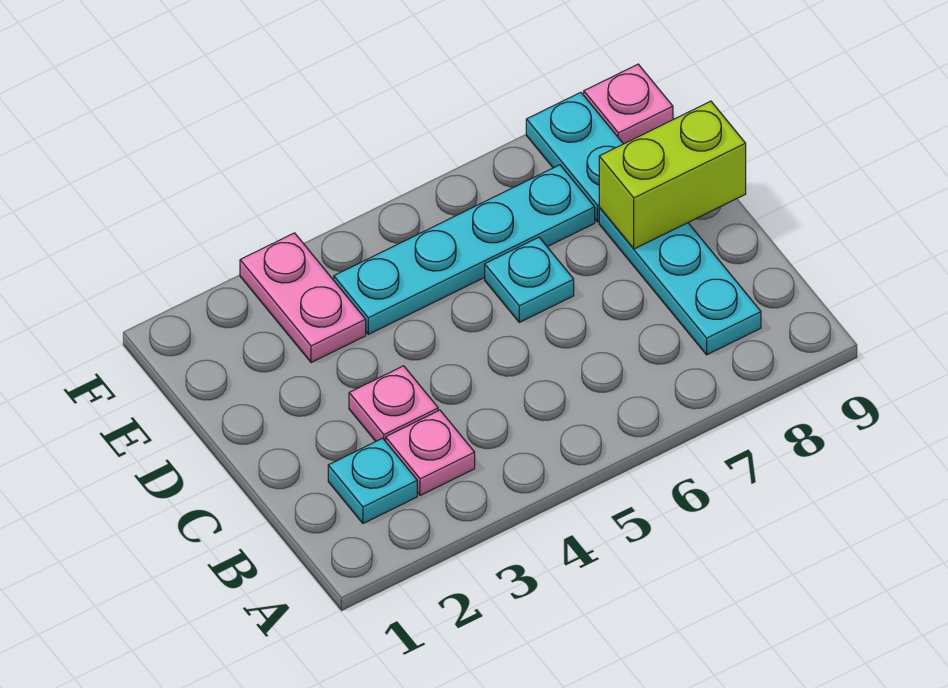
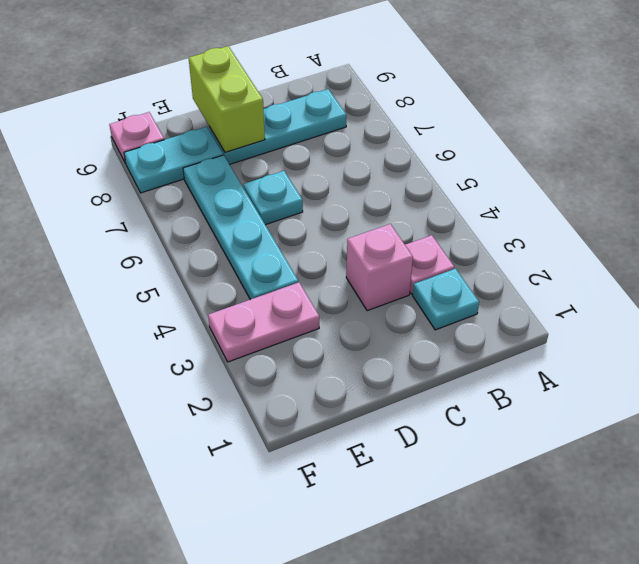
pink plate C3 level 1 -> pink brick C3 level 1

